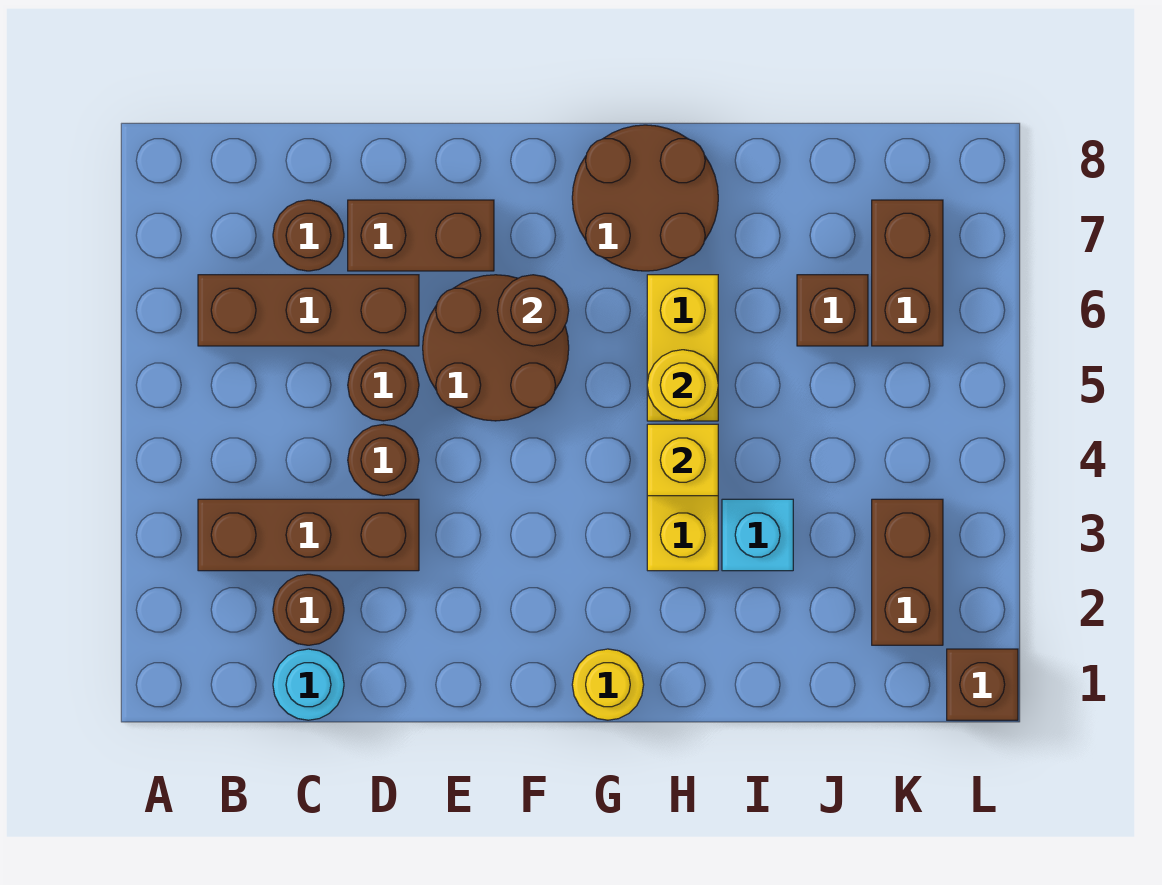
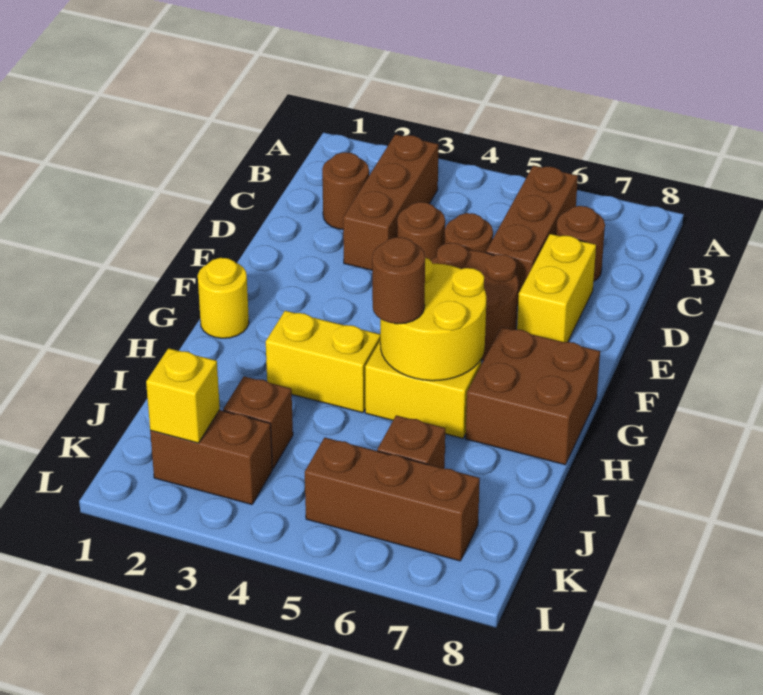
cyan round brick C1 level 1 -> none
brown brick D7:E7 level 1 -> yellow brick D7:E7 level 1
brown round brick F6 level 2 -> brown round brick H5 level 3
brown round brick G7:H8 level 1 -> brown brick G7:H8 level 1
yellow brick H4 level 2 -> yellow brick K2 level 2
yellow round brick H5 level 2 -> yellow round brick G5:H6 level 2
cyan brick I3 level 1 -> none
brown brick K6:K7 level 1 -> brown brick K5:K7 level 1
brown brick L1 level 1 -> brown brick J3 level 1

